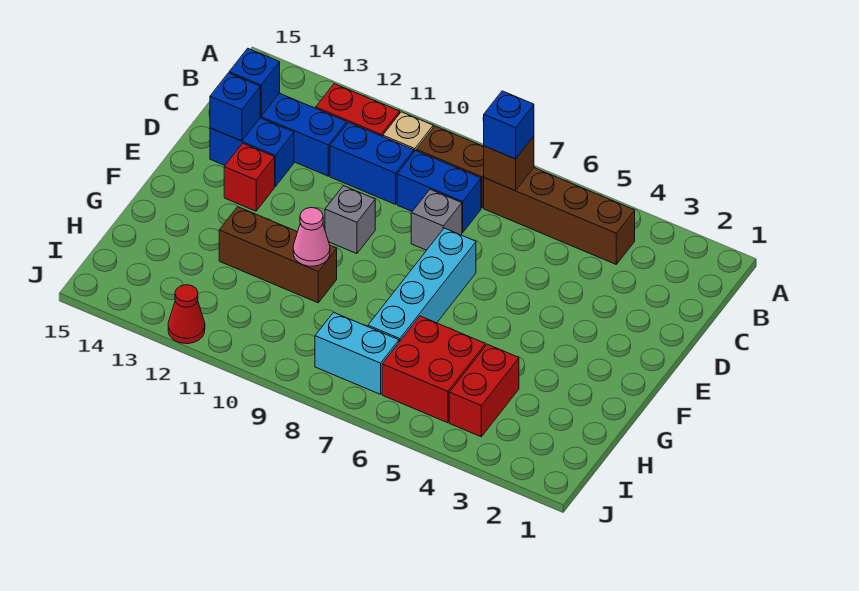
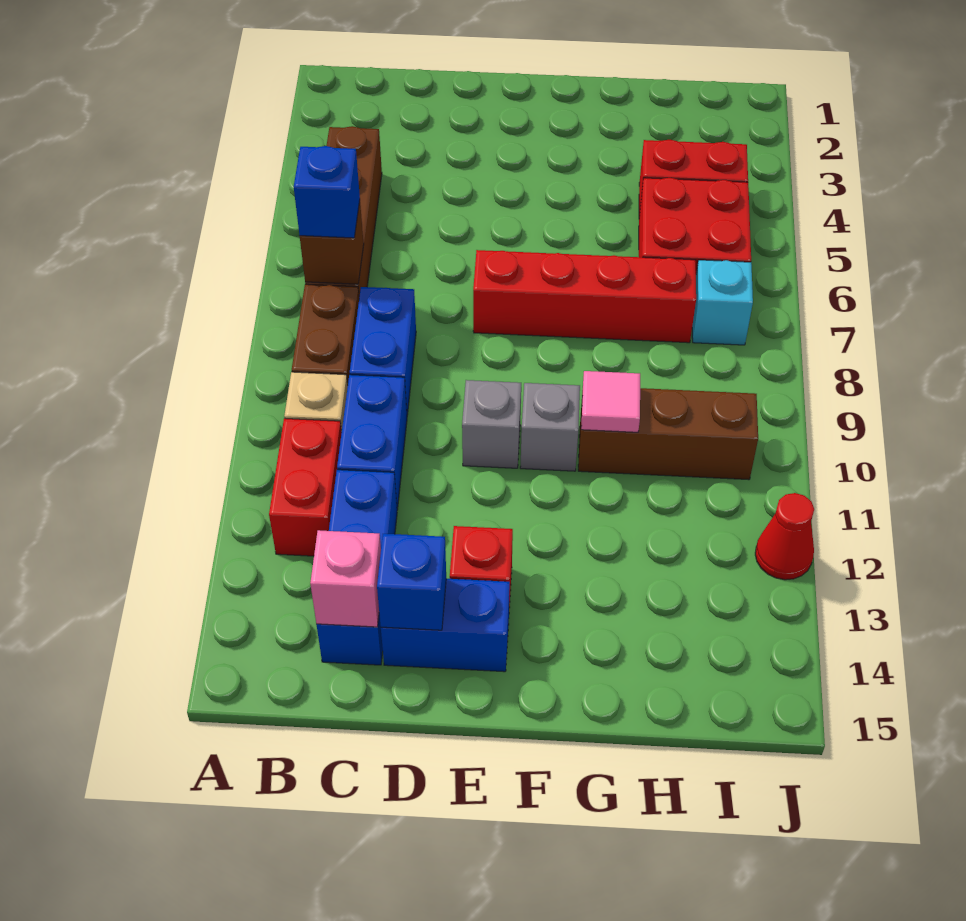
blue brick C14 level 2 -> pink brick C14 level 2
grey brick D8 level 1 -> grey brick F10 level 1
blue brick D13:D14 level 1 -> blue brick D14:E14 level 1
cyan brick E7:H7 level 1 -> red brick E7:H7 level 1
brown brick G10:G12 level 1 -> brown brick G10:I10 level 1
pink cone G10 level 2 -> pink tile G10 level 2
cyan brick I7:I8 level 1 -> cyan brick I7 level 1

